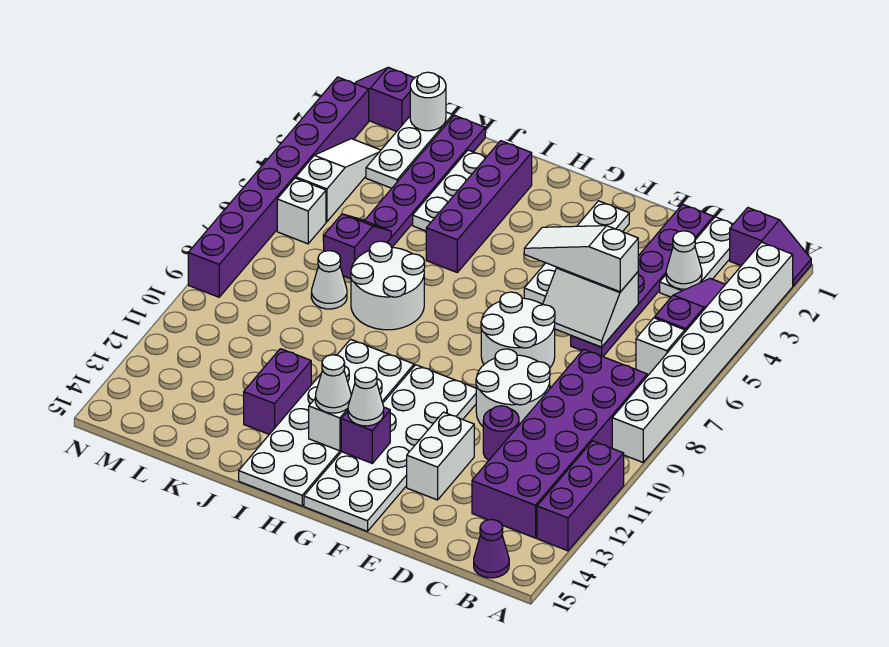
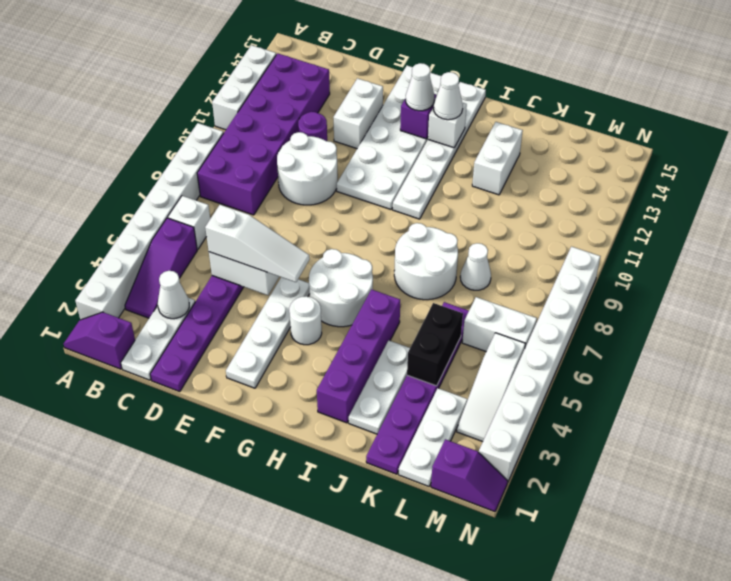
purple brick A11:A13 level 1 -> white brick A11:A13 level 1
purple cone B15 level 1 -> none
white round brick E7:F8 level 1 -> white round brick G5:H6 level 1
white plate H10:I15 level 1 -> white plate H10:H15 level 1
purple brick J12:J13 level 1 -> white brick J12:J13 level 1
none -> black brick K4:K5 level 2
purple slope K6:K7 level 2 top 7 -> none
white round brick L1 level 2 -> white round brick G4 level 1
white brick M6 level 1 -> white brick L6:M6 level 1
purple brick N2:N9 level 1 -> white brick N2:N9 level 1

